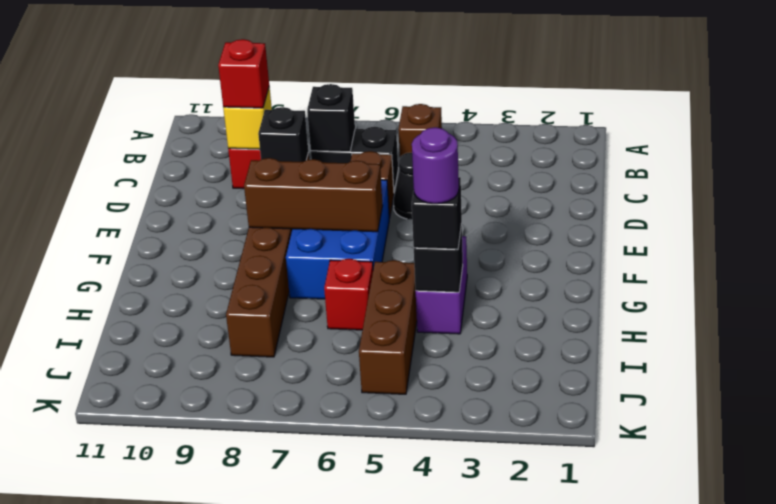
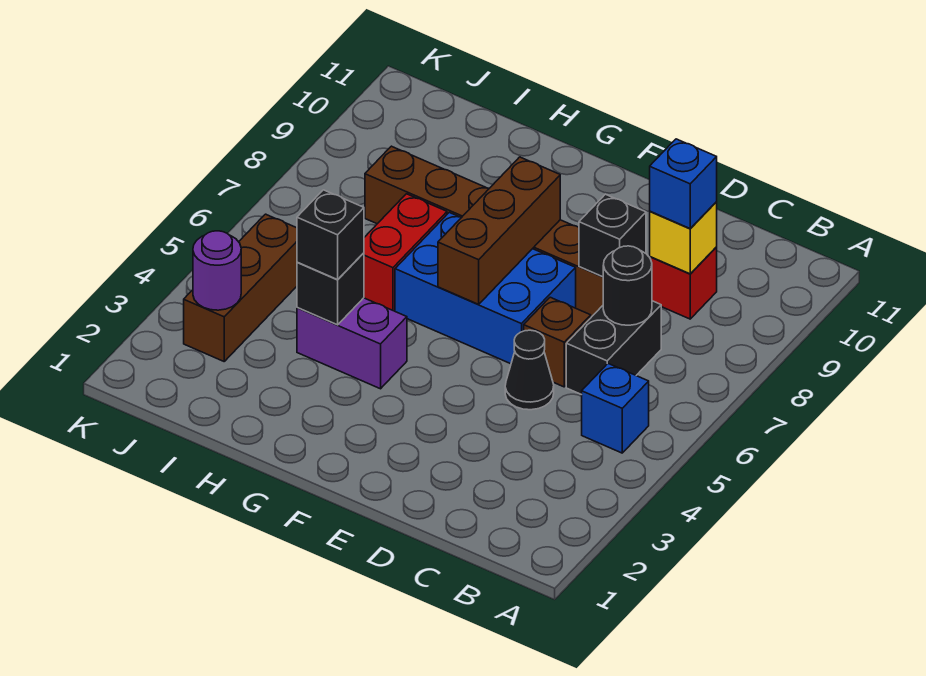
brown brick B5 level 1 -> blue brick B5 level 1
black brick C7 level 2 -> black round brick C7 level 2
red brick C9 level 3 -> blue brick C9 level 3
purple round brick H4 level 4 -> purple round brick J3 level 2
brown brick H5:J5 level 1 -> brown brick J3:J5 level 1
red brick H6 level 1 -> red brick H6:H7 level 1

